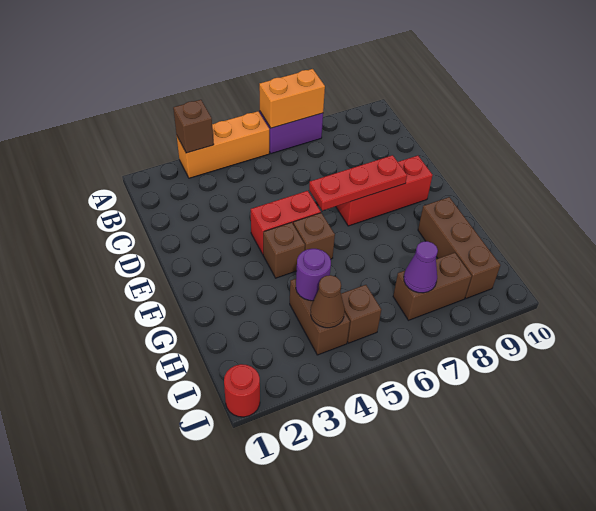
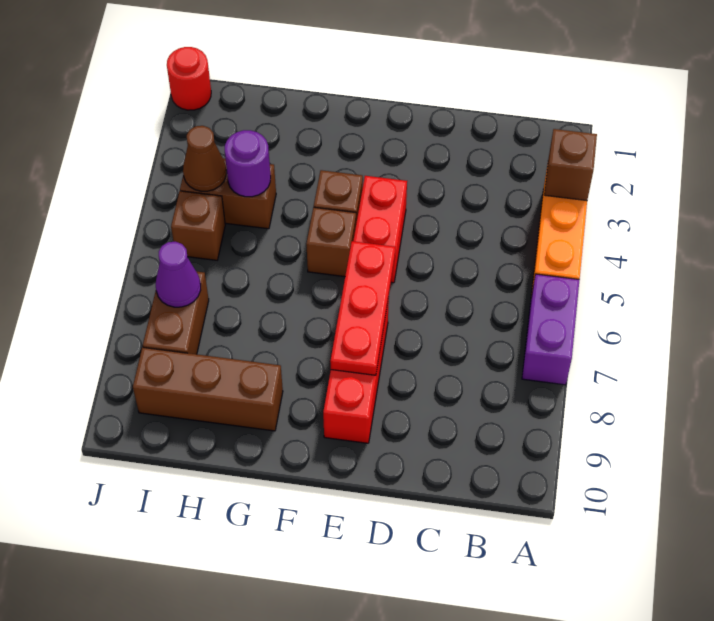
orange brick A6:A7 level 2 -> none

